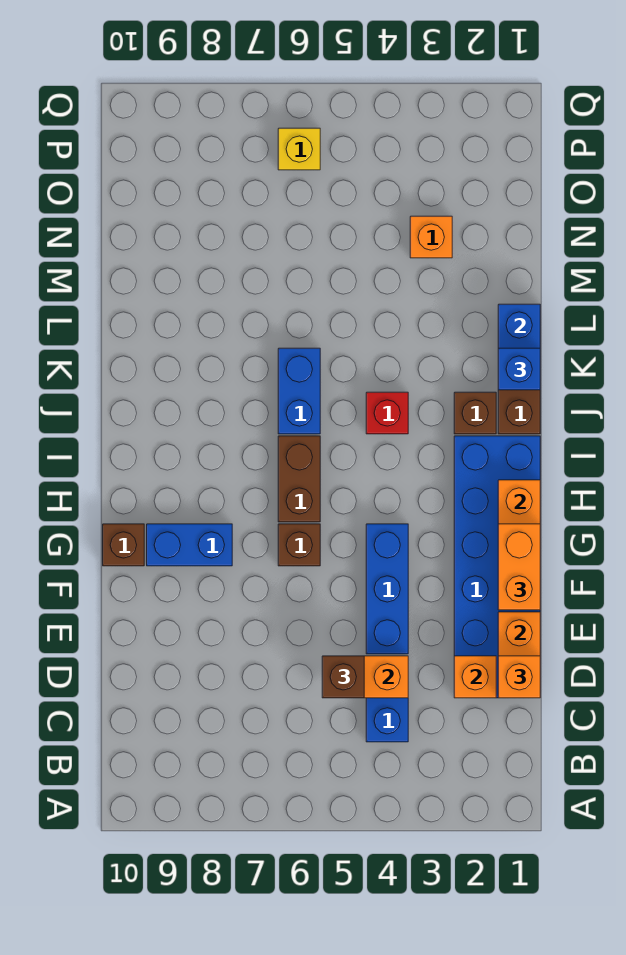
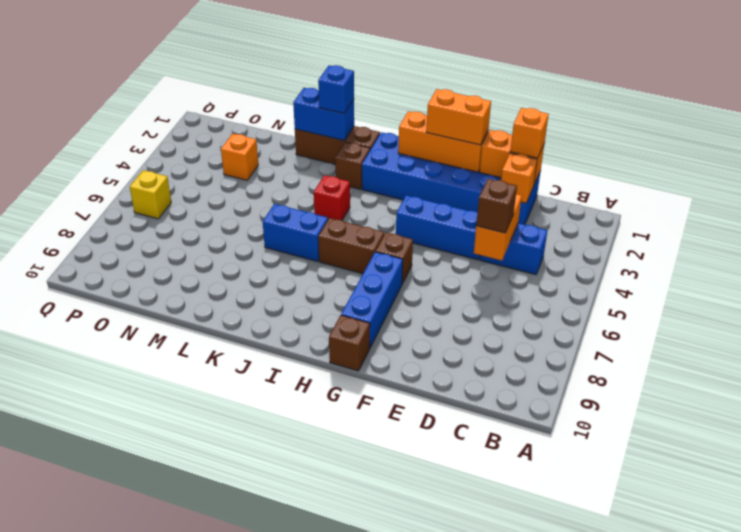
blue brick G8:G9 level 1 -> blue brick G7:G9 level 1

